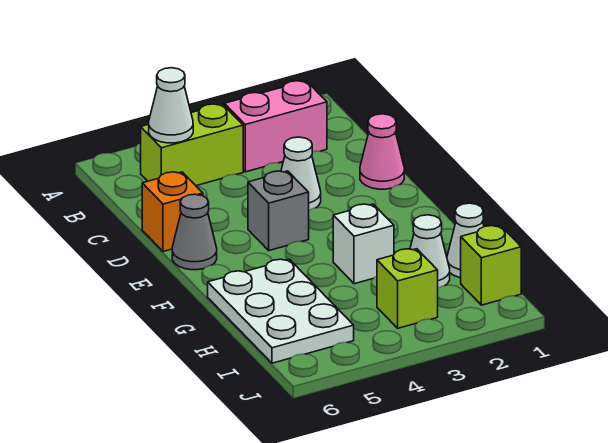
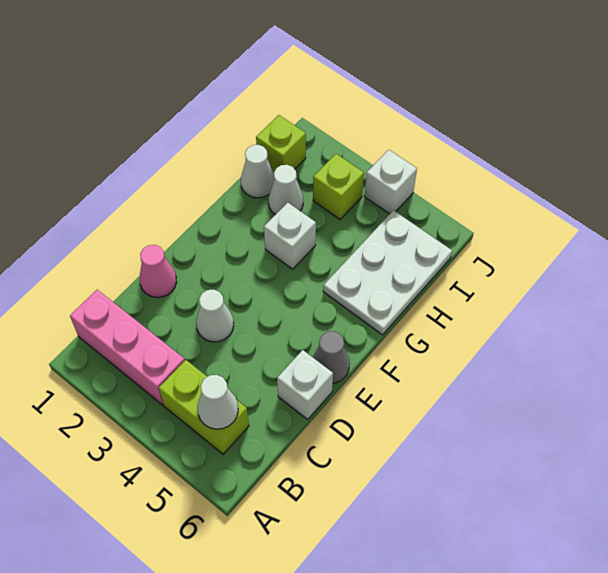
pink brick B2:B3 level 1 -> pink brick B1:B3 level 1
orange brick D6 level 1 -> white brick D6 level 1
grey brick E4 level 1 -> none
none -> white brick J4 level 1

